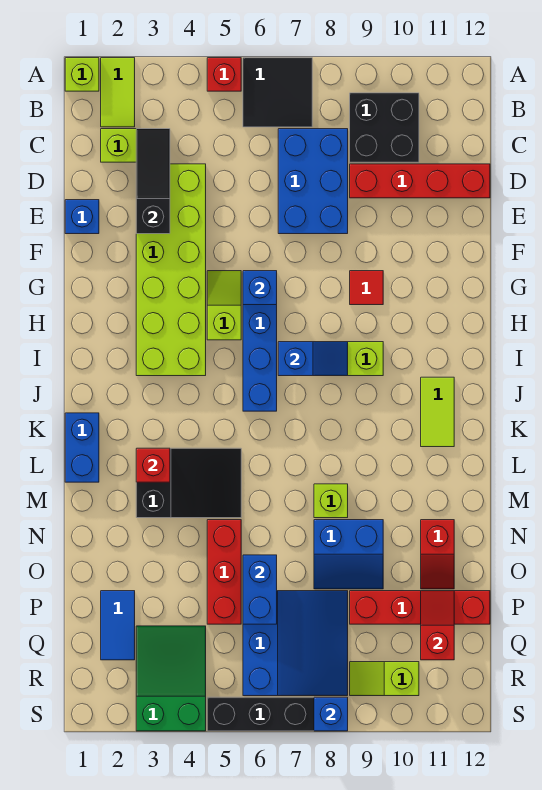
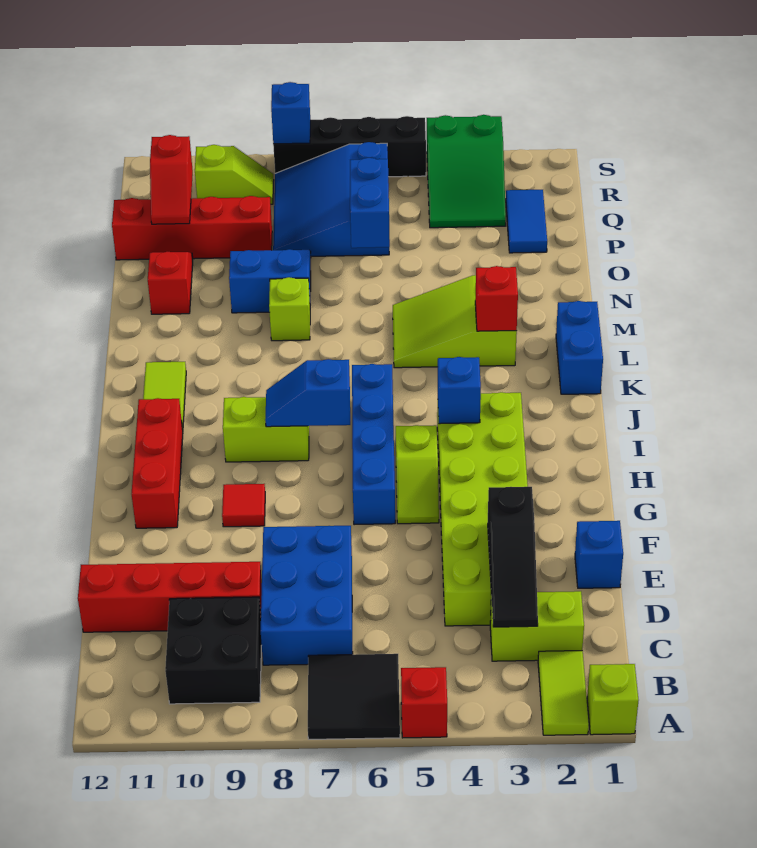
blue brick G6 level 2 -> blue brick I4 level 2
black slope L3:M5 level 1 top 3 -> lime slope L3:M5 level 1 top 3
red brick N5:P5 level 1 -> red brick G11:I11 level 1

